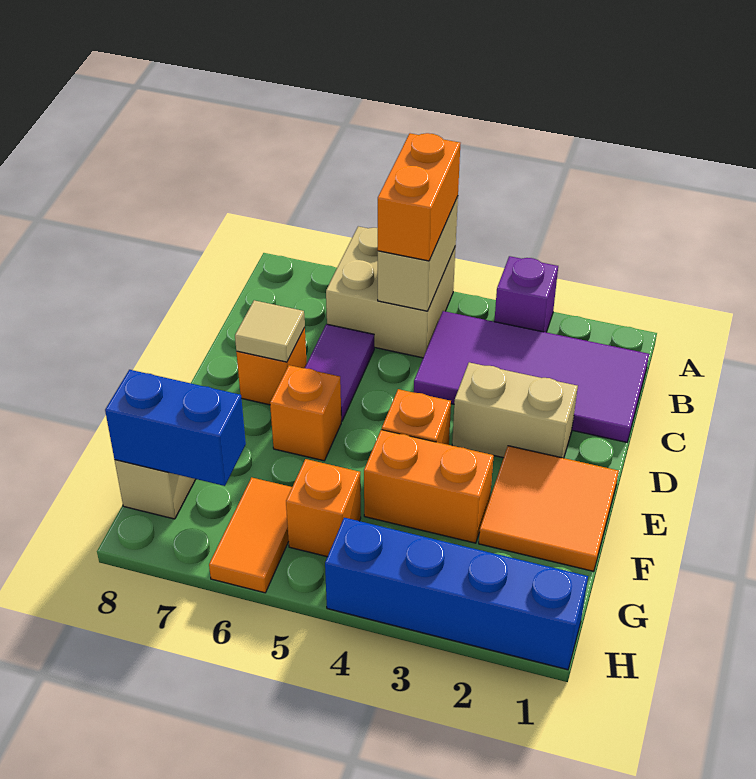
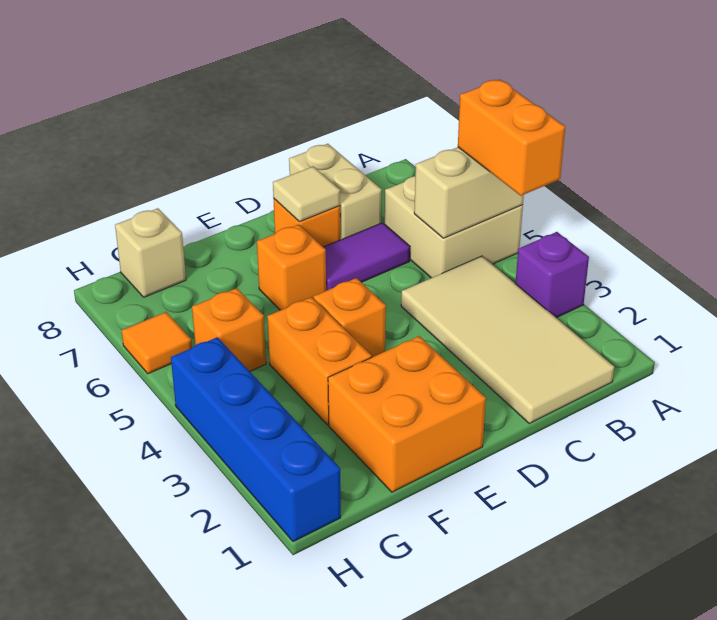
orange brick A5:B5 level 3 -> orange brick A4:A5 level 3
purple tile B1:C4 level 1 -> tan tile B1:C4 level 1
tan brick D2:D3 level 1 -> tan brick C7:C8 level 1
orange tile E1:F2 level 1 -> orange brick E1:F2 level 1
orange tile G6:H6 level 1 -> orange tile H6 level 1
blue brick G7:G8 level 2 -> none

